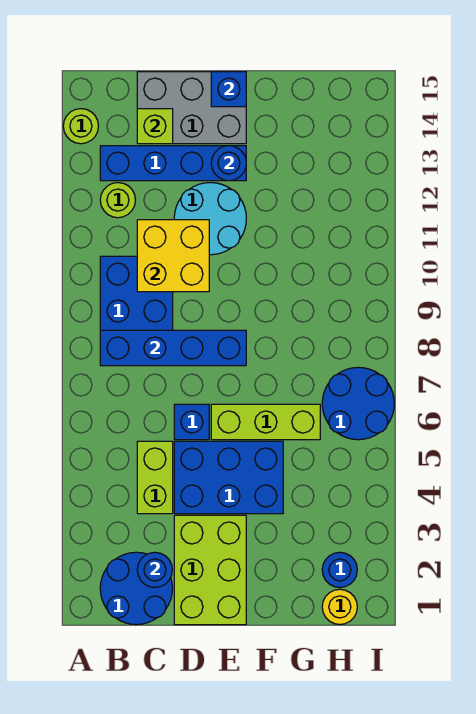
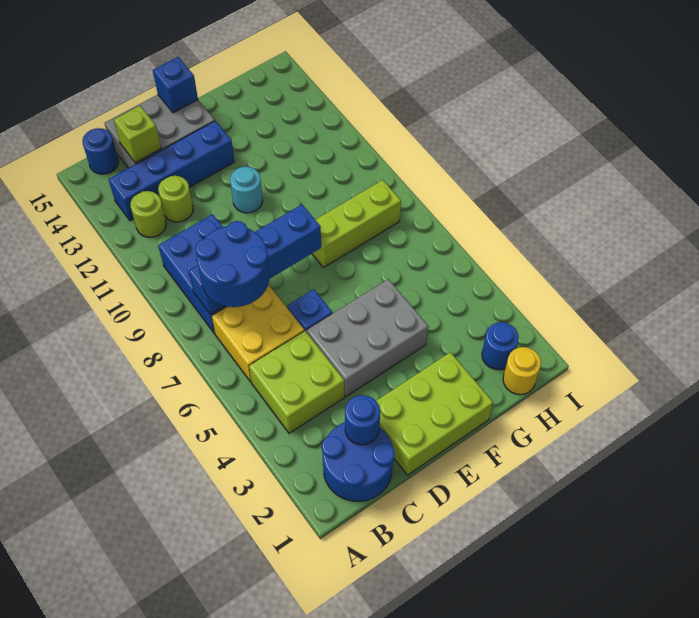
lime round brick A14 level 1 -> lime round brick C12 level 1
lime brick C4:C5 level 1 -> lime brick B4:C5 level 1
yellow brick C10:D11 level 2 -> yellow brick B6:C7 level 1
lime brick D1:E3 level 1 -> lime brick D1:F2 level 1
blue brick D4:F5 level 1 -> grey brick D4:F5 level 1
cyan round brick D11:E12 level 1 -> cyan round brick E11 level 1
lime brick E6:G6 level 1 -> lime brick F8:H8 level 1
blue round brick E13 level 2 -> blue round brick B15 level 1
blue round brick H6:I7 level 1 -> blue round brick B7:C8 level 3

